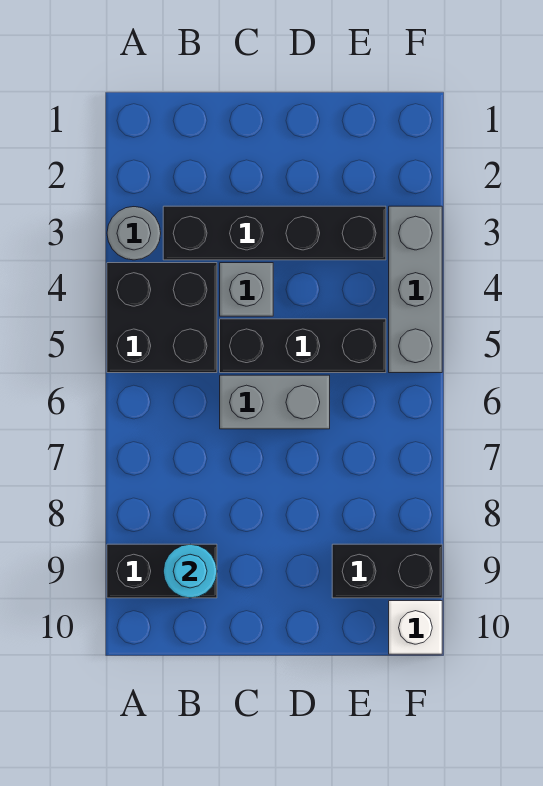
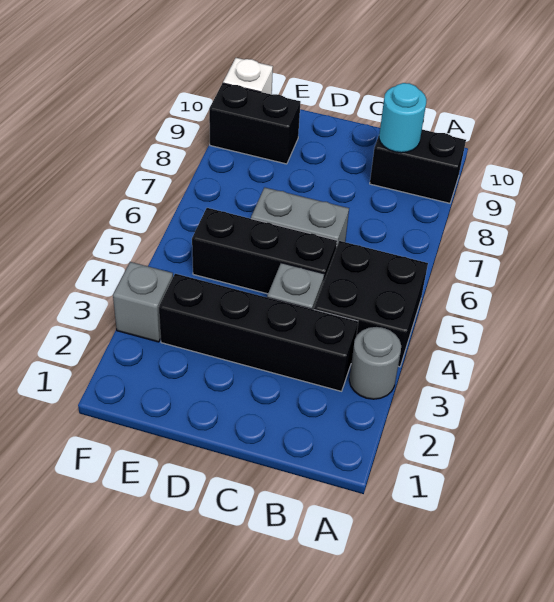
grey brick F3:F5 level 1 -> grey brick F3 level 1

